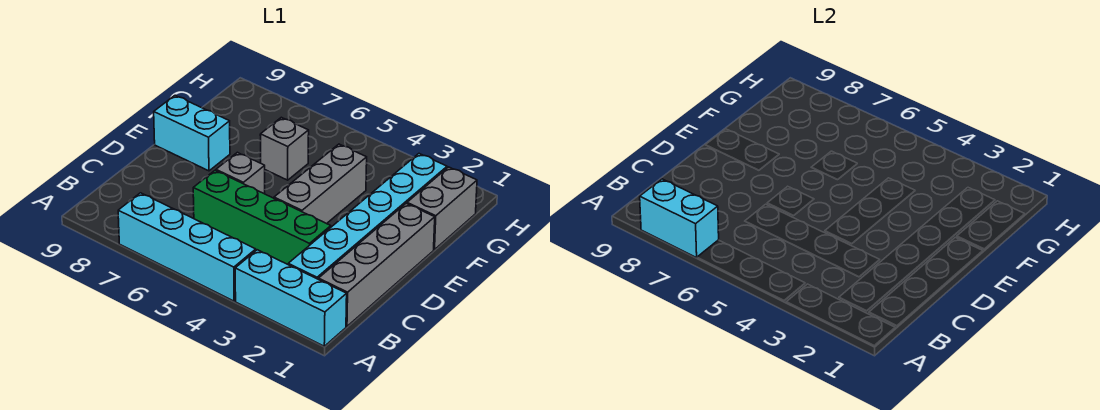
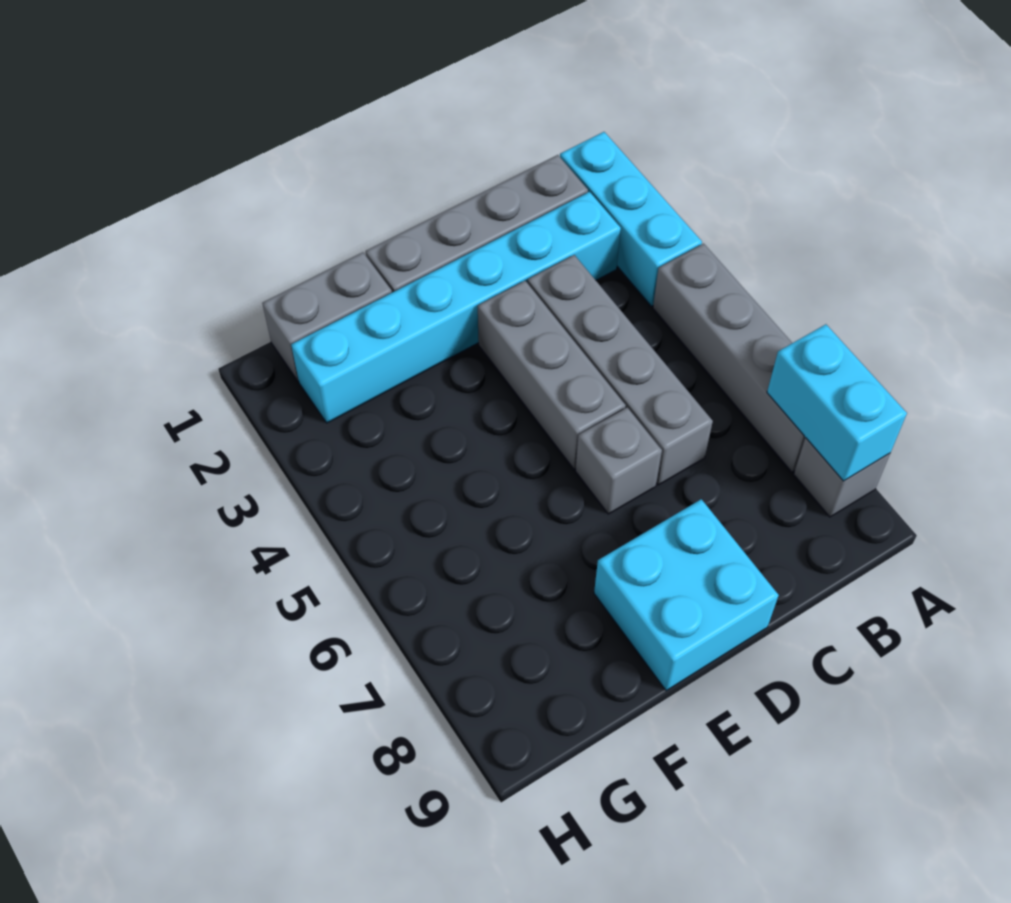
cyan brick A4:A7 level 1 -> grey brick A4:A7 level 1
green brick C3:C6 level 1 -> grey brick C3:C6 level 1
grey brick D4:F4 level 1 -> grey brick D3:D5 level 1
cyan brick E8:E9 level 1 -> cyan brick D8:E9 level 1
grey brick F6 level 1 -> grey brick A8 level 1

